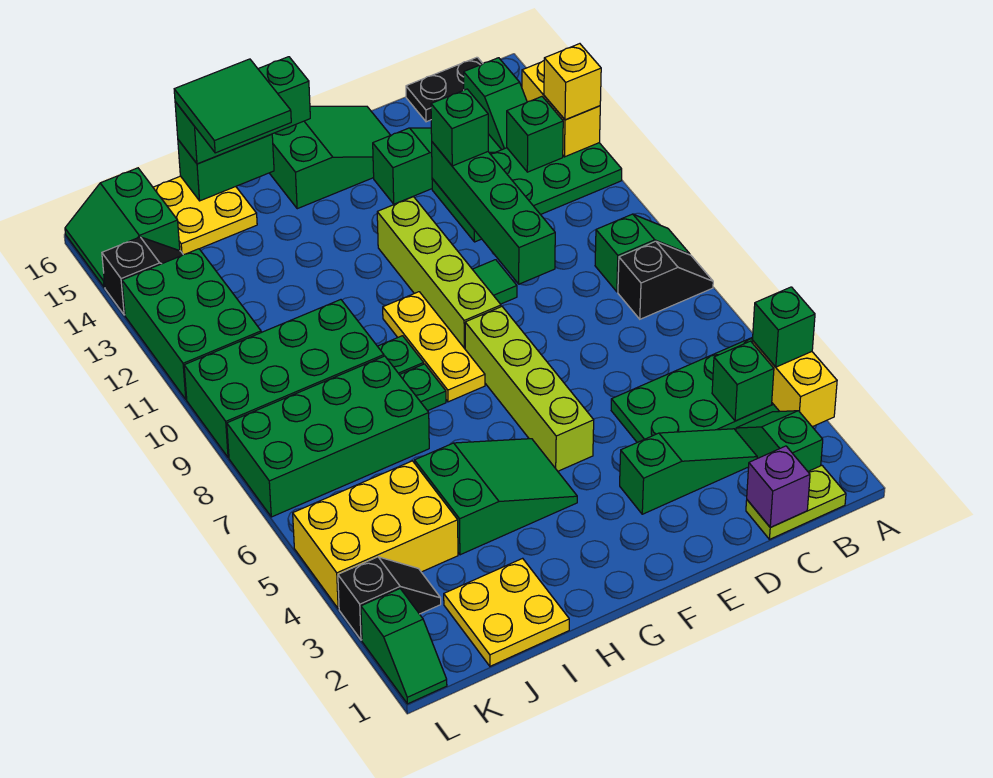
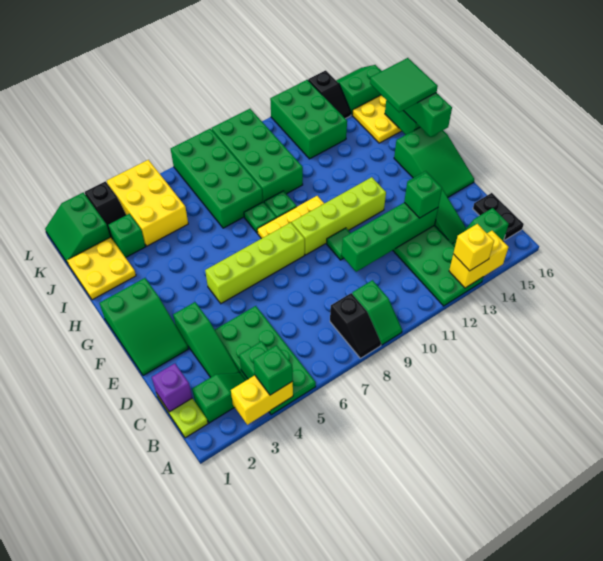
green brick B13 level 2 -> green brick J3 level 1
green slope G4:I5 level 1 top I -> green slope E1:G2 level 1 top G
green brick K11:L13 level 1 -> green brick J12:L13 level 1
green slope L1:L2 level 1 top 2 -> green slope K1:L2 level 1 top 2

